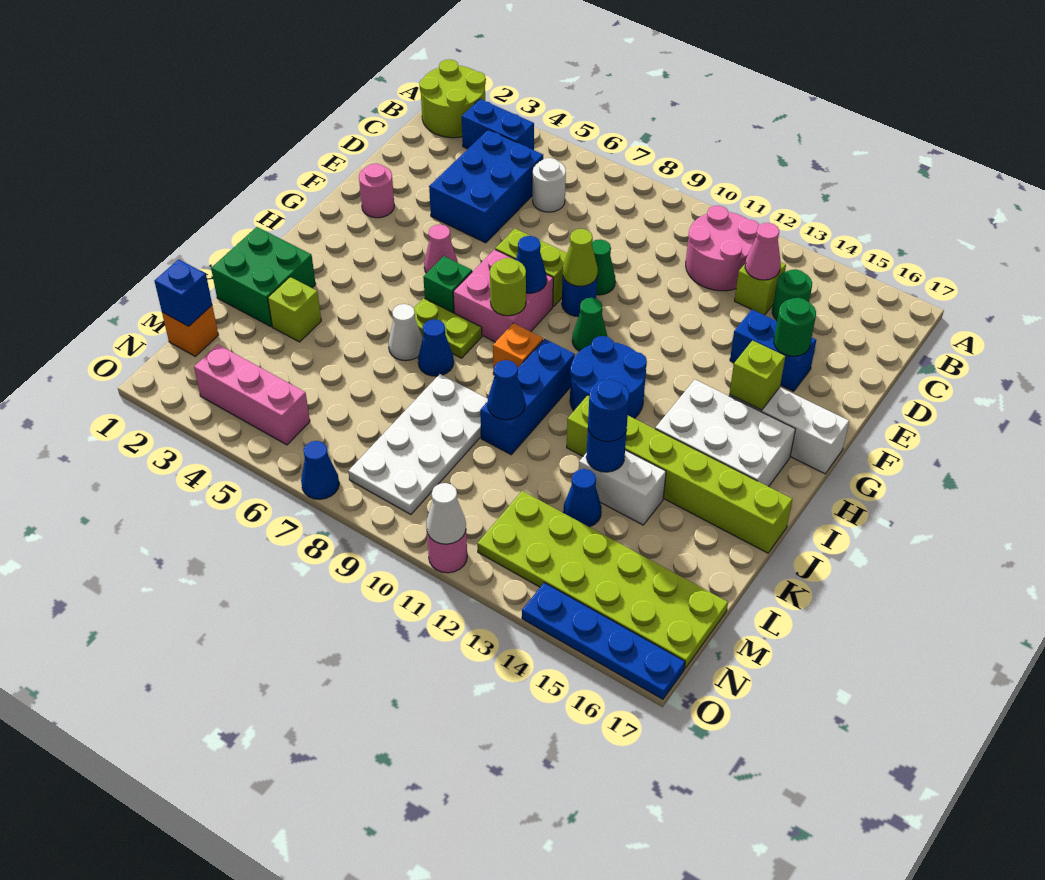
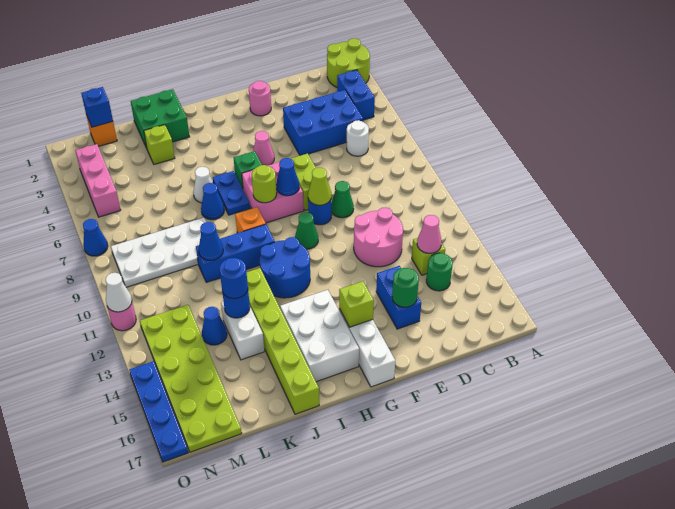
pink round brick B11:C12 level 1 -> pink round brick D11:E12 level 1
lime plate I6:I7 level 1 -> blue plate I6:I7 level 1

